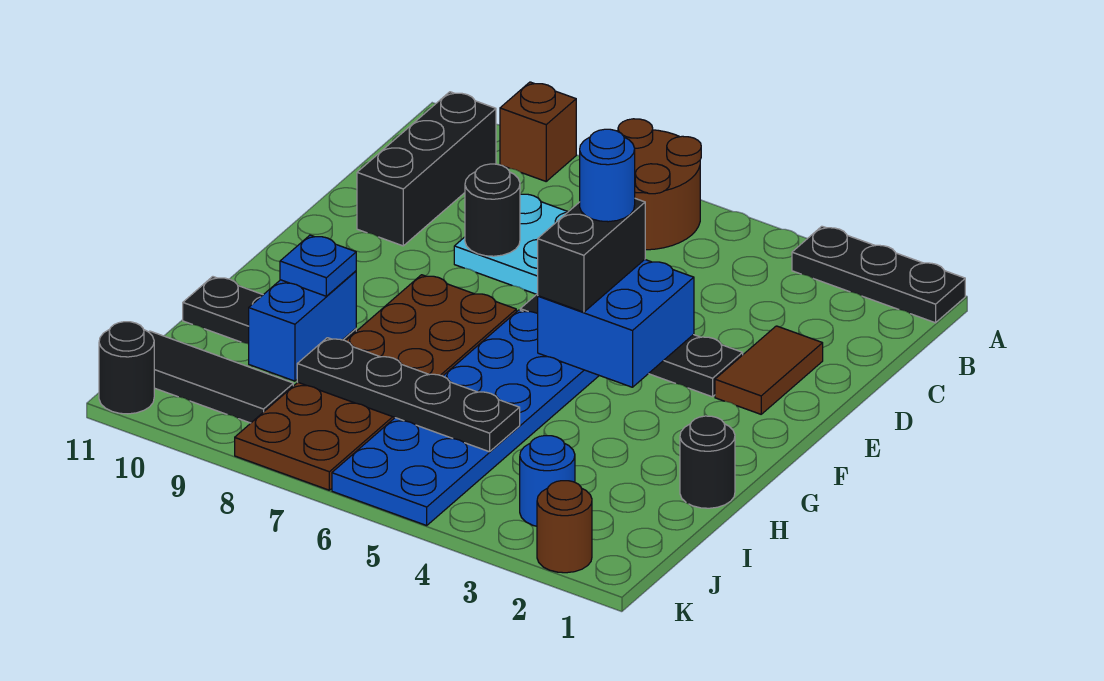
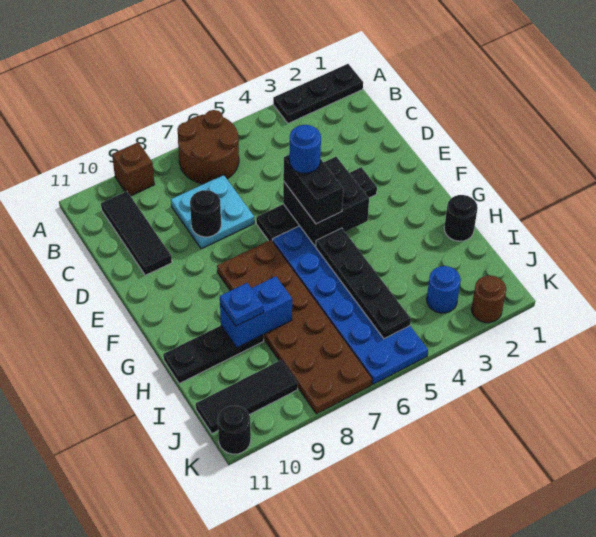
black brick B10:D10 level 1 -> black tile B10:D10 level 1
brown tile D2:E2 level 1 -> none
blue brick E4:F5 level 2 -> black brick E4:F5 level 2
blue brick H9:I9 level 2 -> blue brick H8:H9 level 2
black plate I5:I8 level 2 -> black plate G5:J5 level 2

